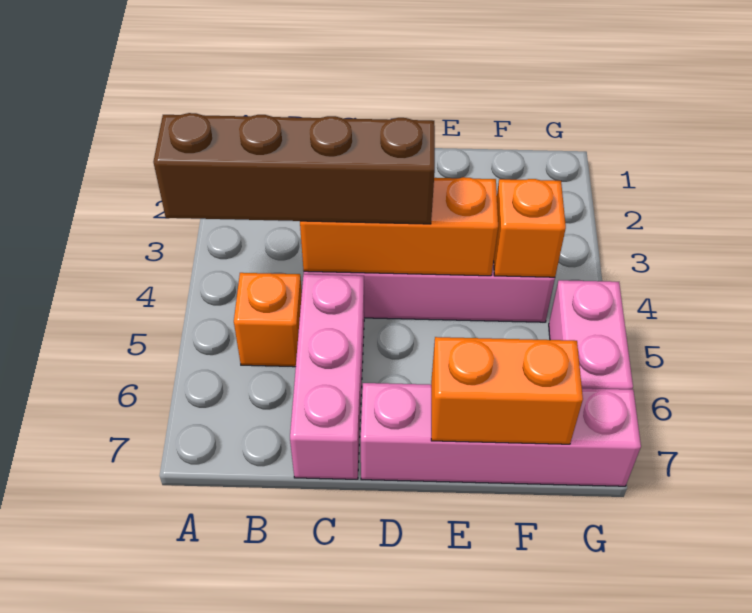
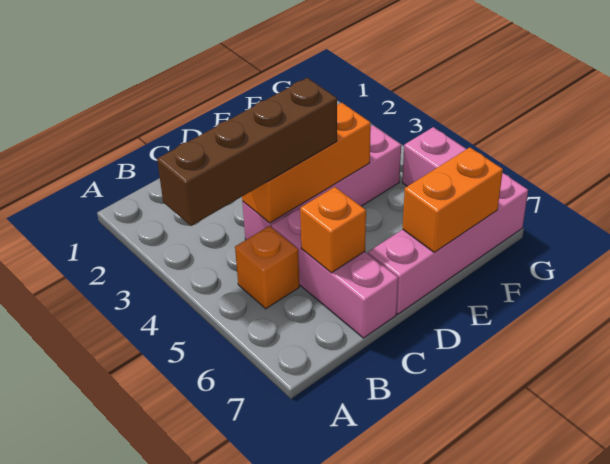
orange brick F4 level 2 -> orange brick C6 level 2

